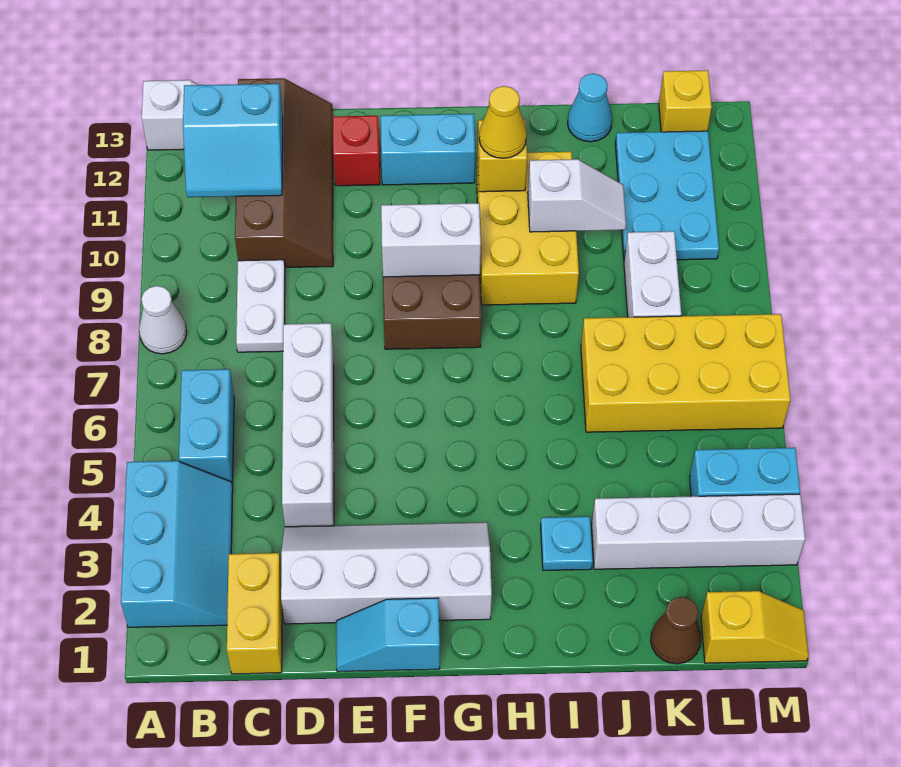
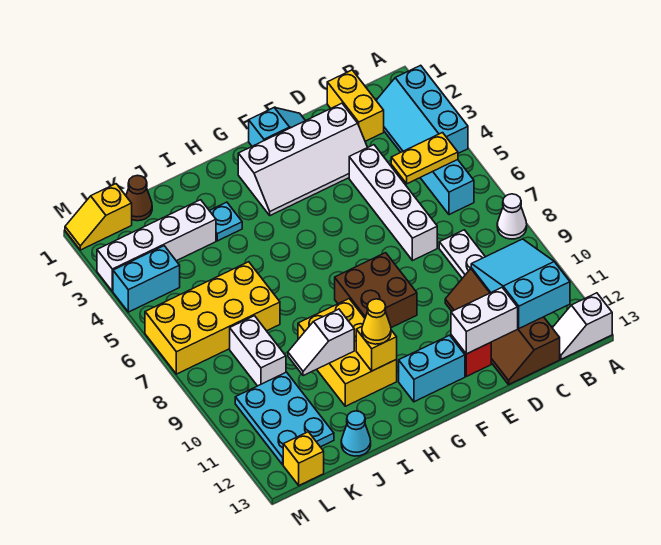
none -> yellow plate B5:C5 level 2
cyan slope B11:C12 level 2 top 12 -> cyan slope B10:C12 level 2 top 12
white brick F9:G9 level 2 -> white brick D12:E12 level 2

